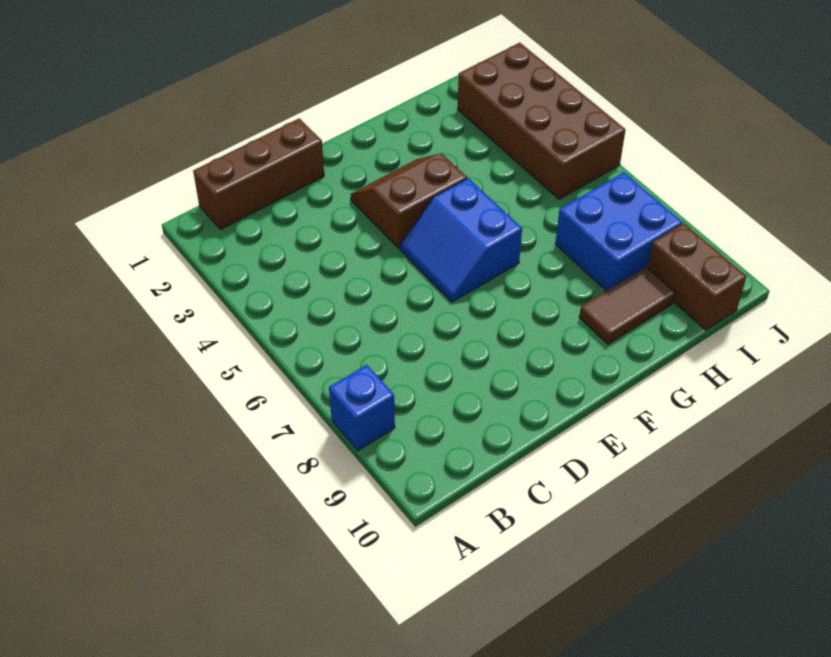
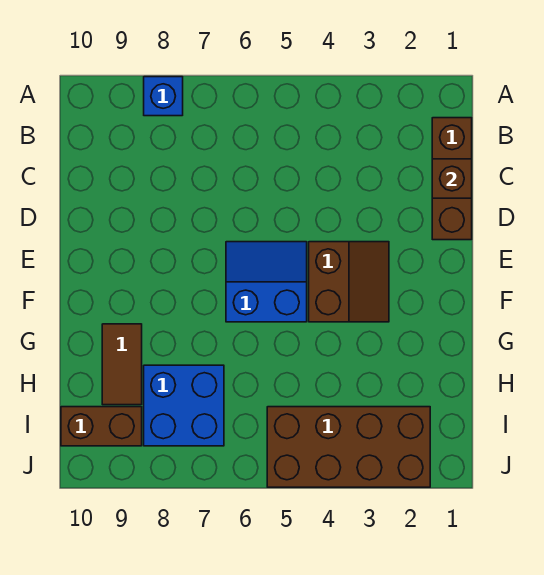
none -> brown brick C1 level 2

